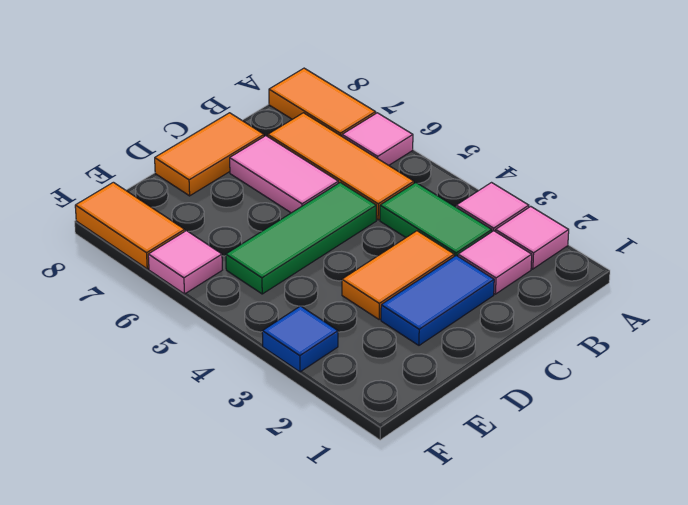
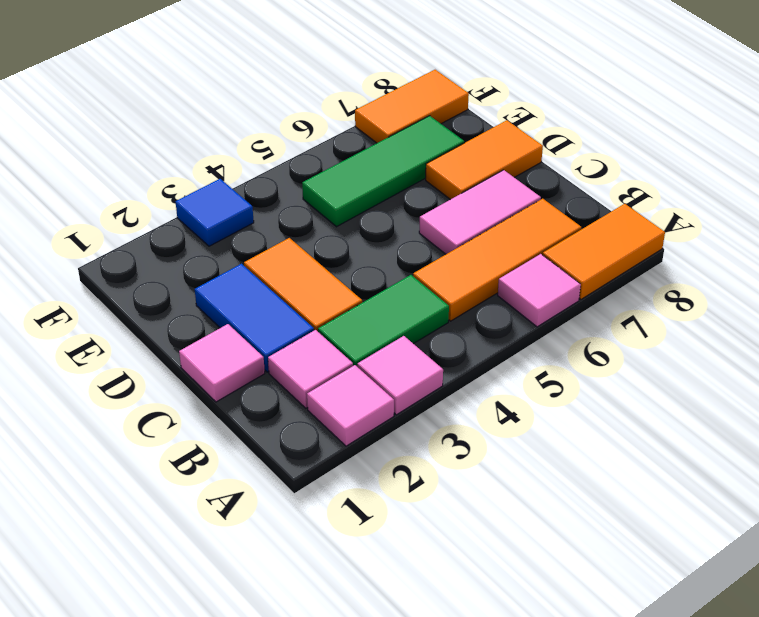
green tile C5:E5 level 1 -> green tile E5:E7 level 1
orange tile C8:D8 level 1 -> orange tile D7:D8 level 1
pink tile F6 level 1 -> pink tile C1 level 1

